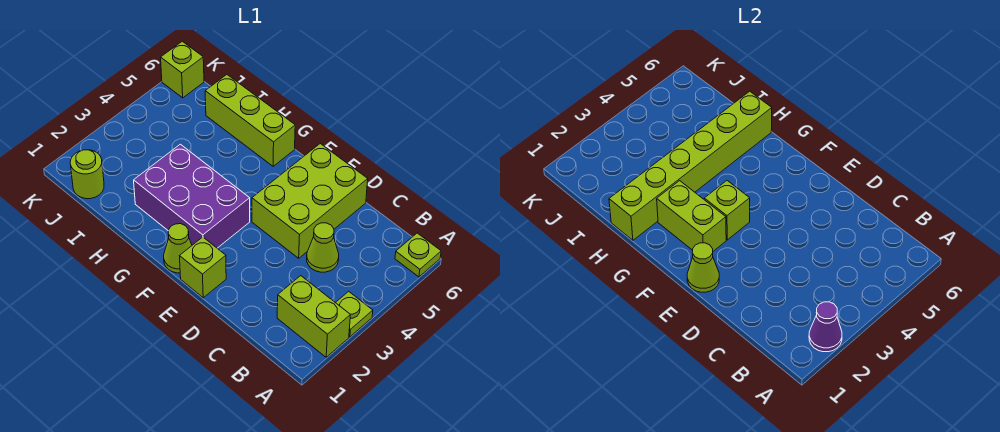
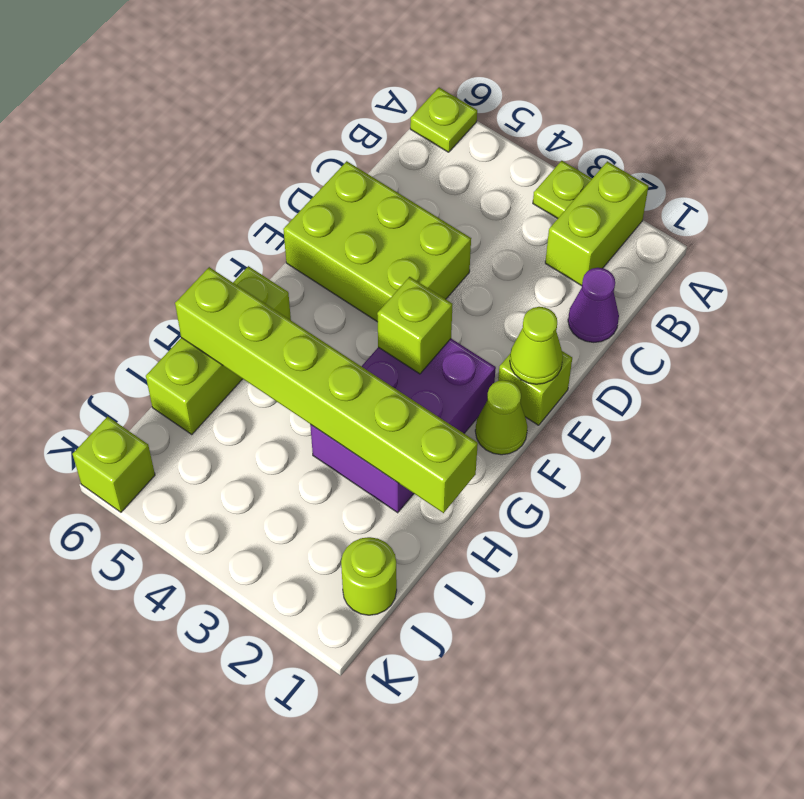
purple cone A2 level 2 -> purple cone C1 level 1
lime cone C4 level 1 -> none
lime brick F2:G2 level 2 -> none

